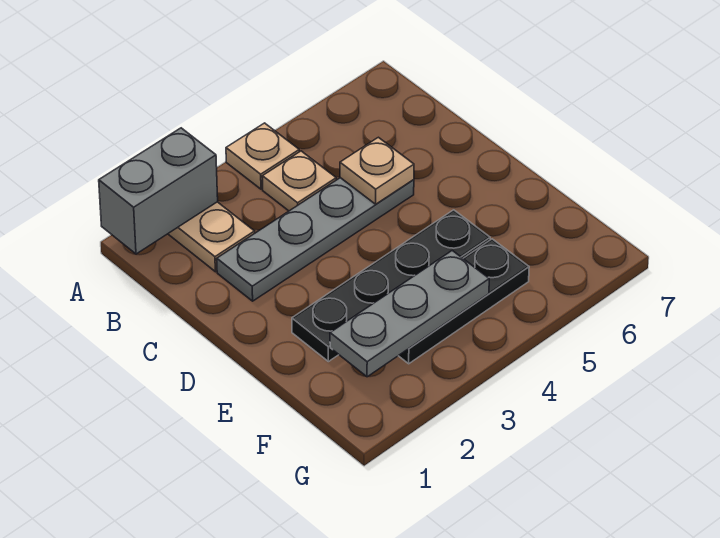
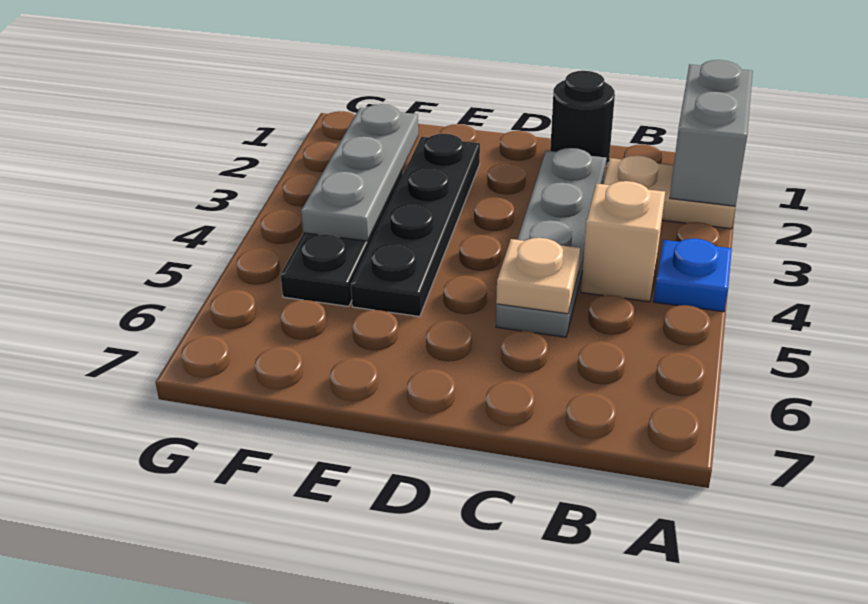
tan plate A4 level 1 -> blue plate A4 level 1
tan plate B4 level 1 -> tan brick B4 level 1
none -> black round brick C1 level 1

